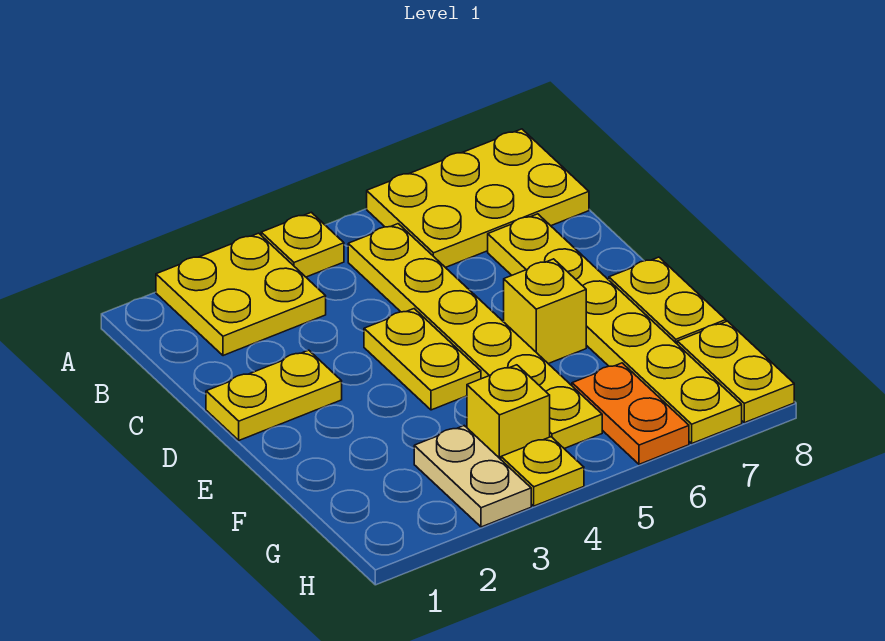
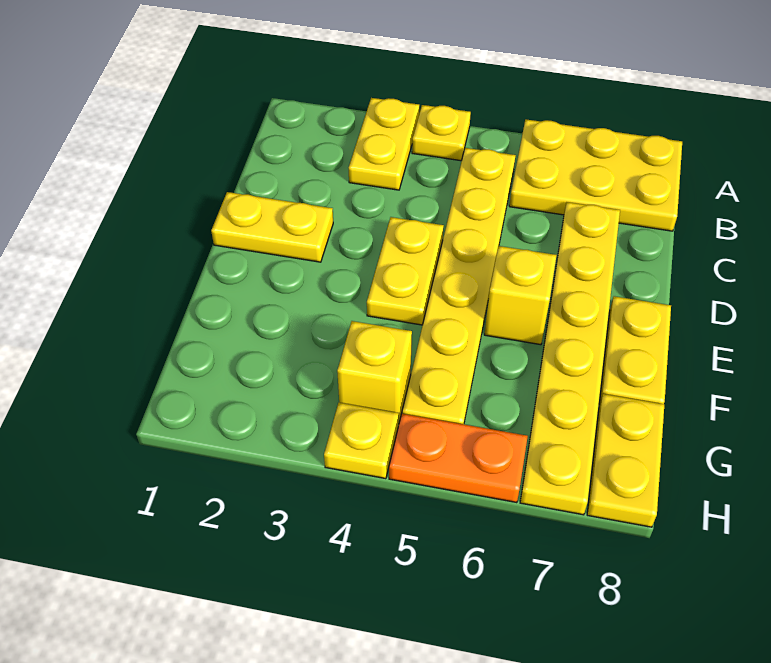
yellow plate A2:B3 level 1 -> yellow plate A3:B3 level 1
tan plate G3:H3 level 1 -> none
orange plate G6:H6 level 1 -> orange plate H5:H6 level 1

